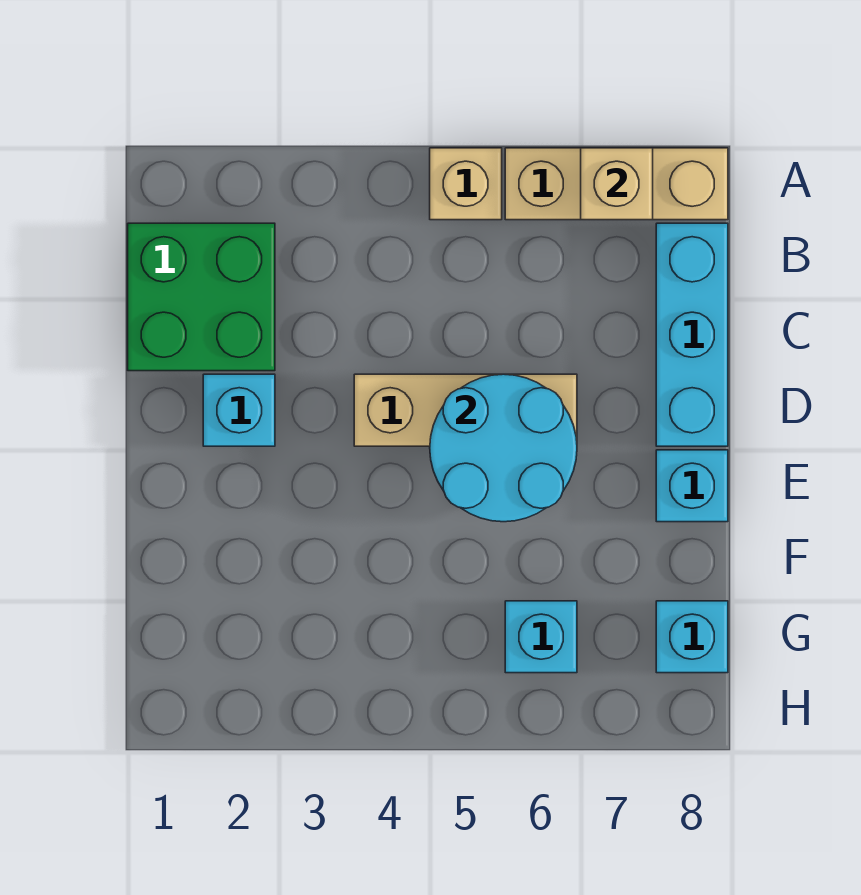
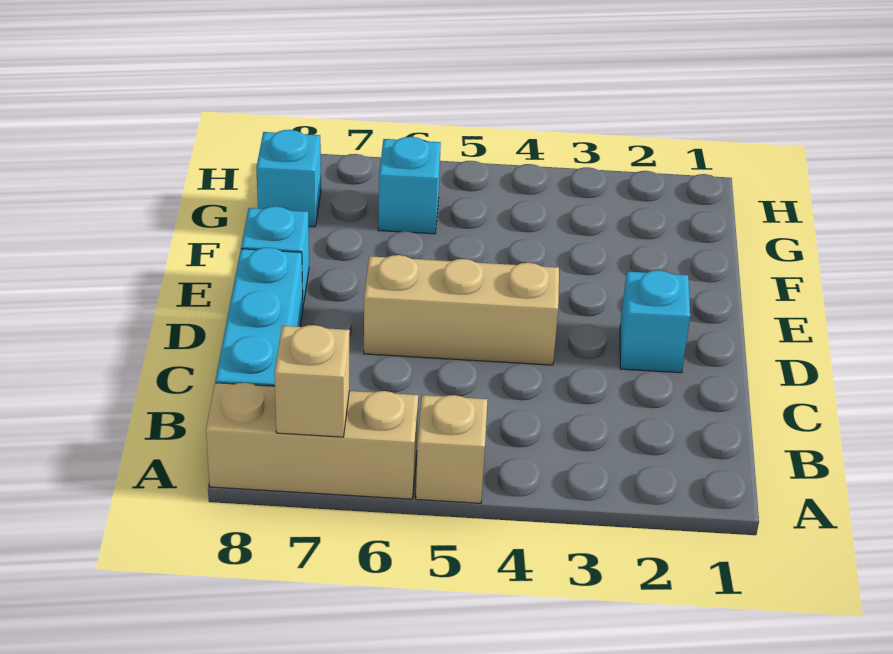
green brick B1:C2 level 1 -> none
cyan round brick D5:E6 level 2 -> none

